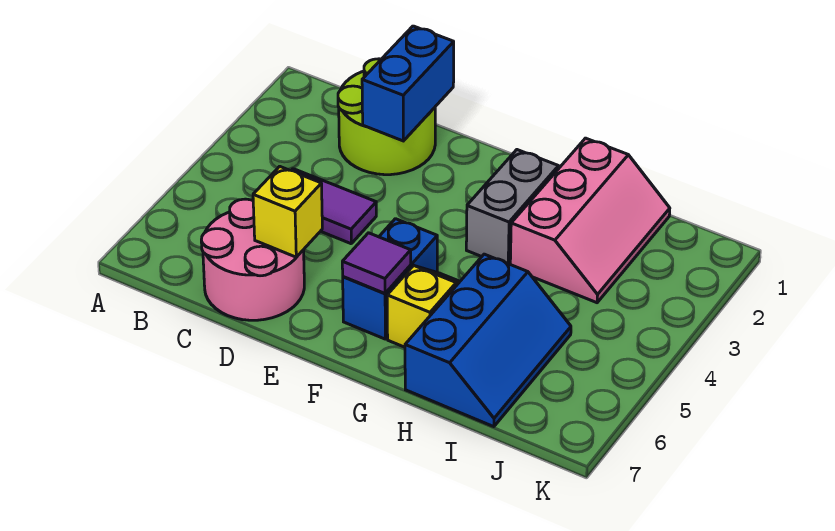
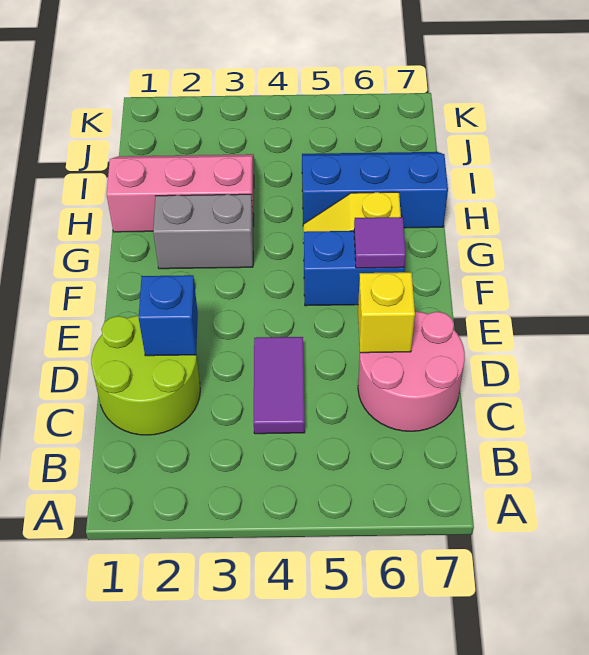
blue brick D1:D2 level 2 -> blue brick D2 level 2

